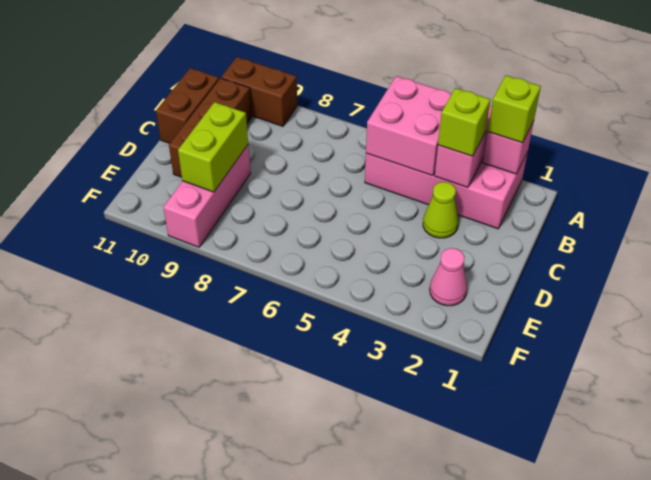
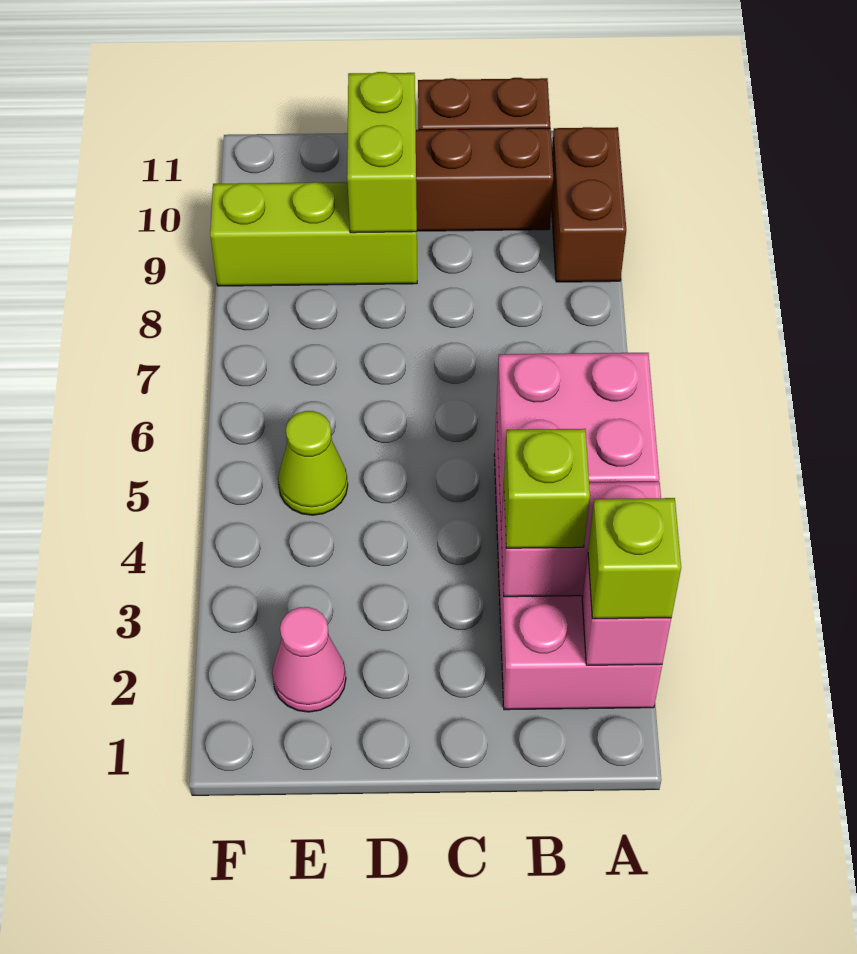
lime cone C3 level 1 -> lime cone E5 level 1
pink brick D9:F9 level 1 -> lime brick D9:F9 level 1
lime brick D9:E9 level 2 -> lime brick D9:D10 level 2

